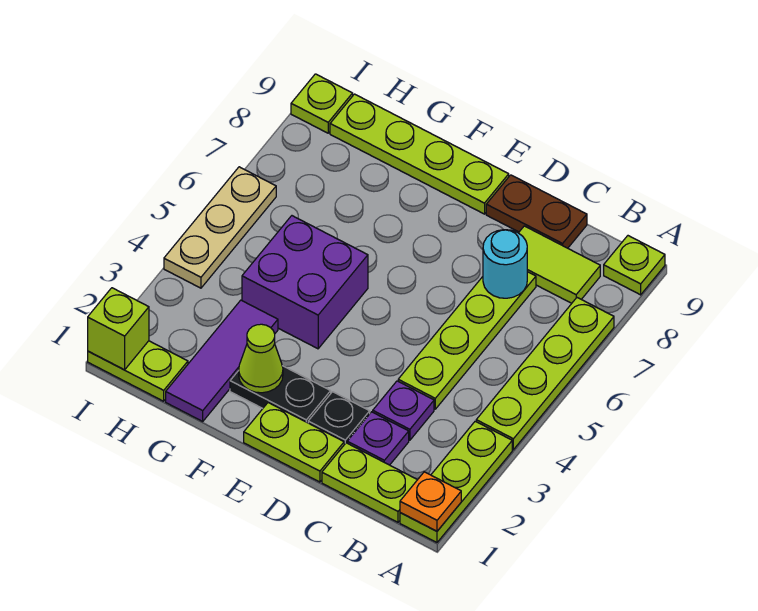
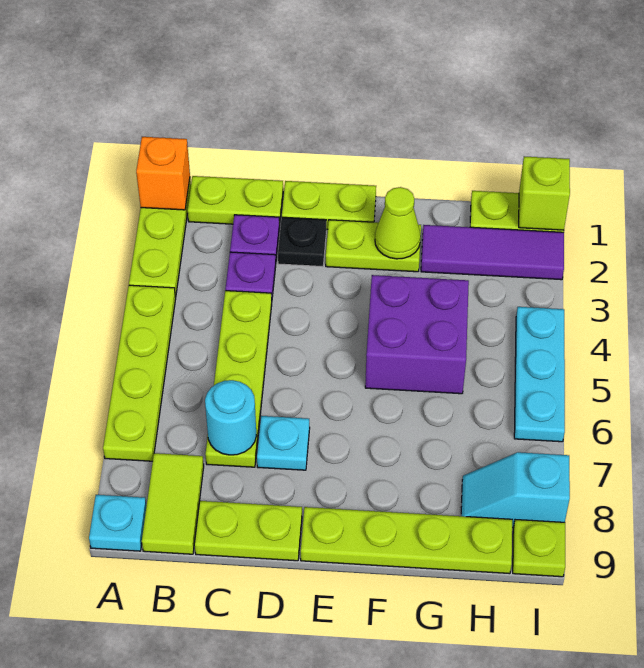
orange plate A1 level 2 -> orange brick A1 level 2
lime plate A9 level 1 -> cyan plate A9 level 1
lime tile B8:C8 level 1 -> lime tile B8:B9 level 1
brown plate C9:D9 level 1 -> lime plate C9:D9 level 1
none -> cyan plate D7 level 1
black plate E2:F2 level 1 -> lime plate E2:F2 level 1
purple tile G1:G3 level 1 -> purple tile G2:I2 level 1
none -> cyan slope H8:I8 level 1 top I
tan plate I4:I6 level 1 -> cyan plate I4:I6 level 1

